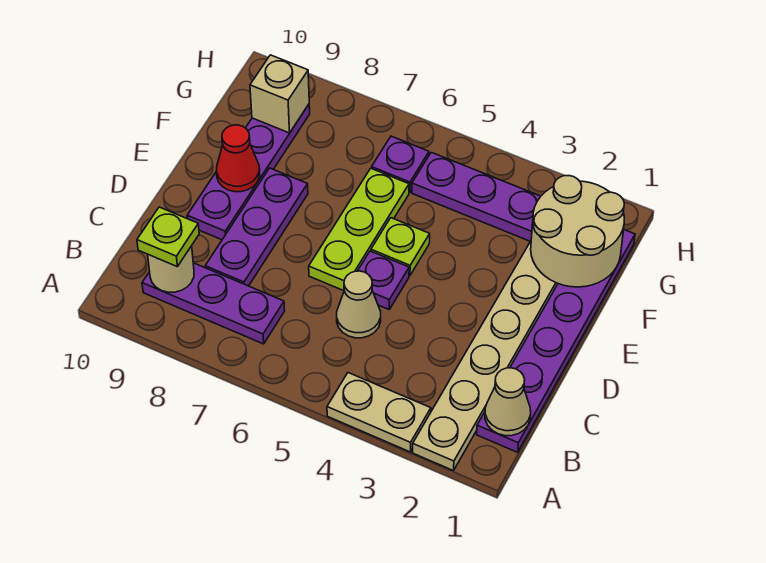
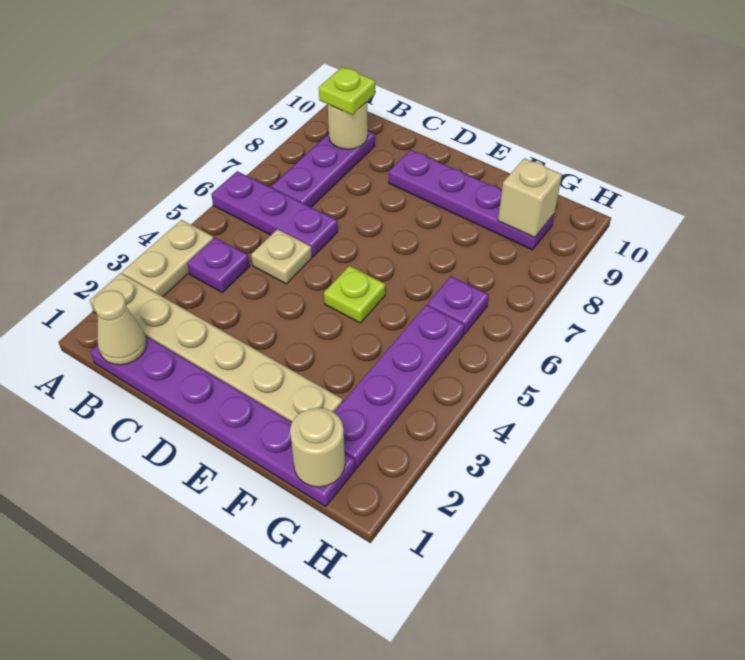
tan cone C5 level 1 -> tan plate C5 level 1
purple plate C8:E8 level 1 -> purple plate A6:C6 level 1
purple plate D5 level 1 -> purple plate B4 level 1
lime plate D6:F6 level 1 -> none
red cone E9 level 2 -> none
tan round brick F1:G2 level 2 -> tan round brick G1 level 2

